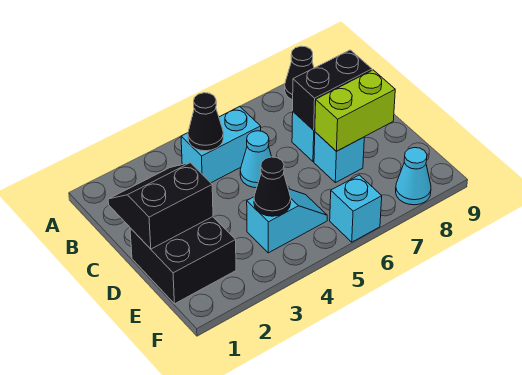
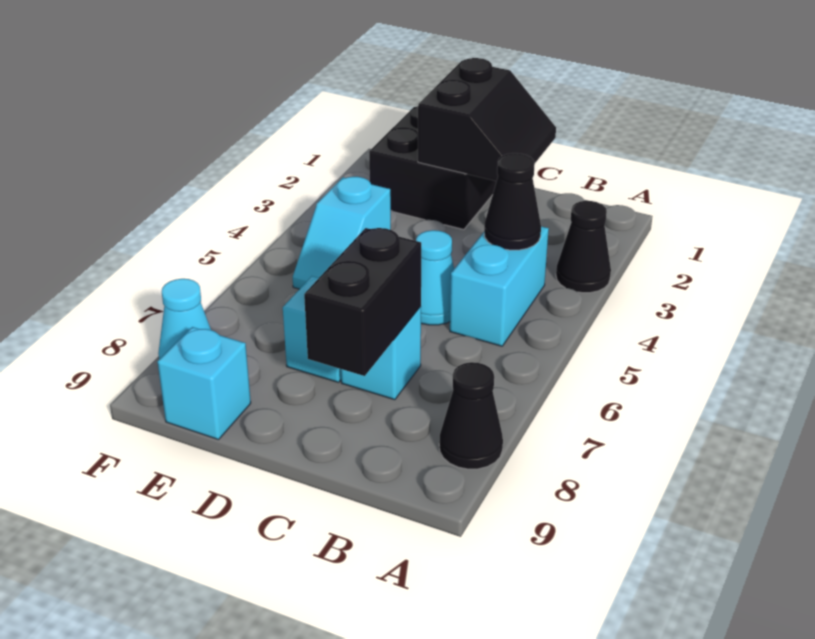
lime brick D7:D8 level 2 -> none
black cone E4 level 2 -> black cone A3 level 1
cyan brick F6 level 1 -> cyan brick E9 level 1

